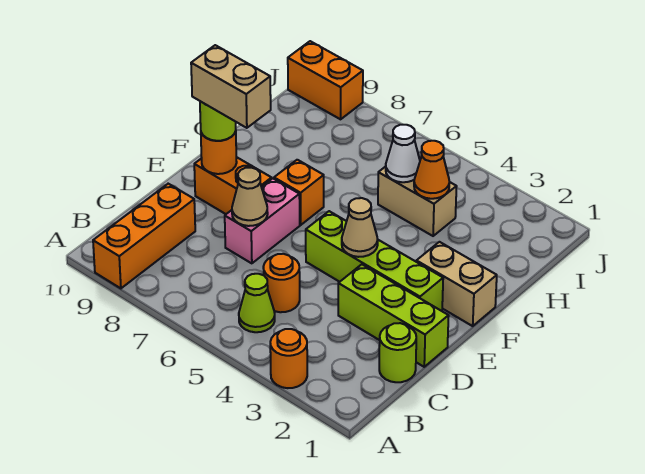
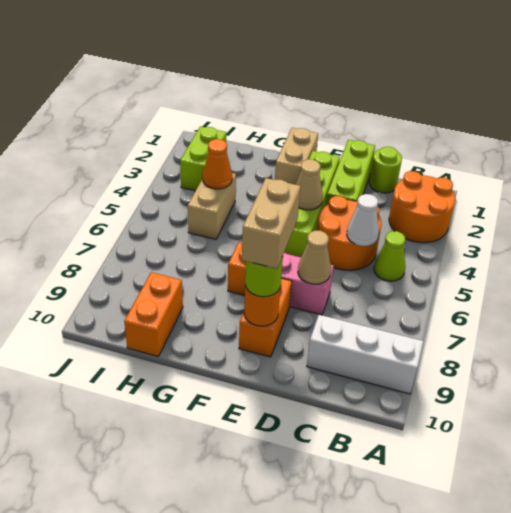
orange round brick A3 level 1 -> orange round brick A2:B3 level 1
orange brick A9:C9 level 1 -> white brick A9:C9 level 1
orange round brick C5 level 1 -> orange round brick C4:D5 level 1
white cone H5 level 2 -> white cone C5 level 2
none -> lime brick I2:I3 level 1
orange brick J9:J10 level 1 -> orange brick H9:H10 level 1

